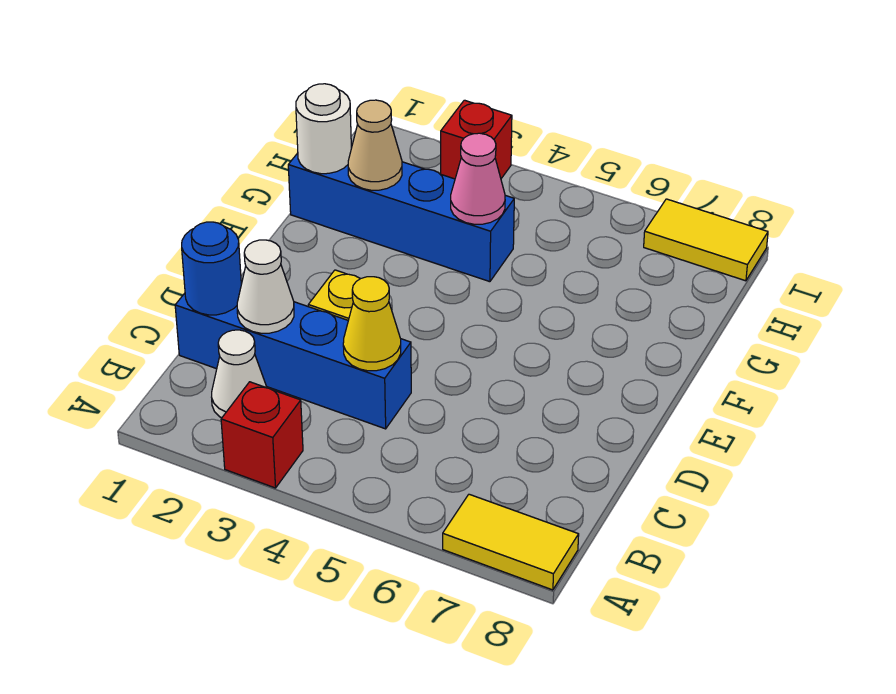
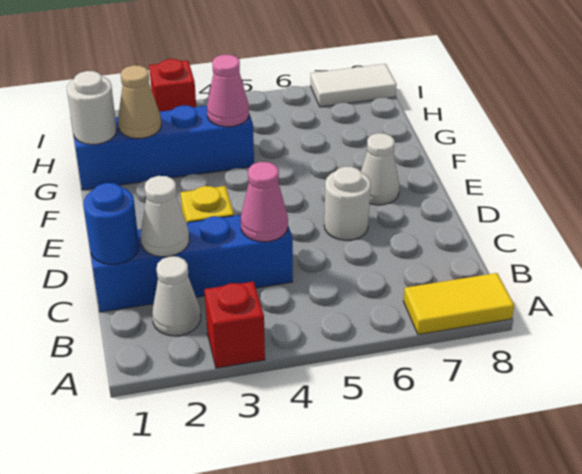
yellow cone C4 level 2 -> pink cone C4 level 2
none -> white round brick D6 level 1
none -> white cone E7 level 1
yellow tile I7:I8 level 1 -> white tile I7:I8 level 1

